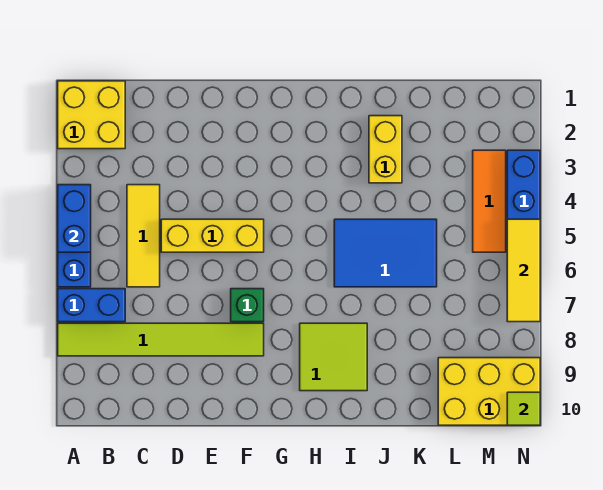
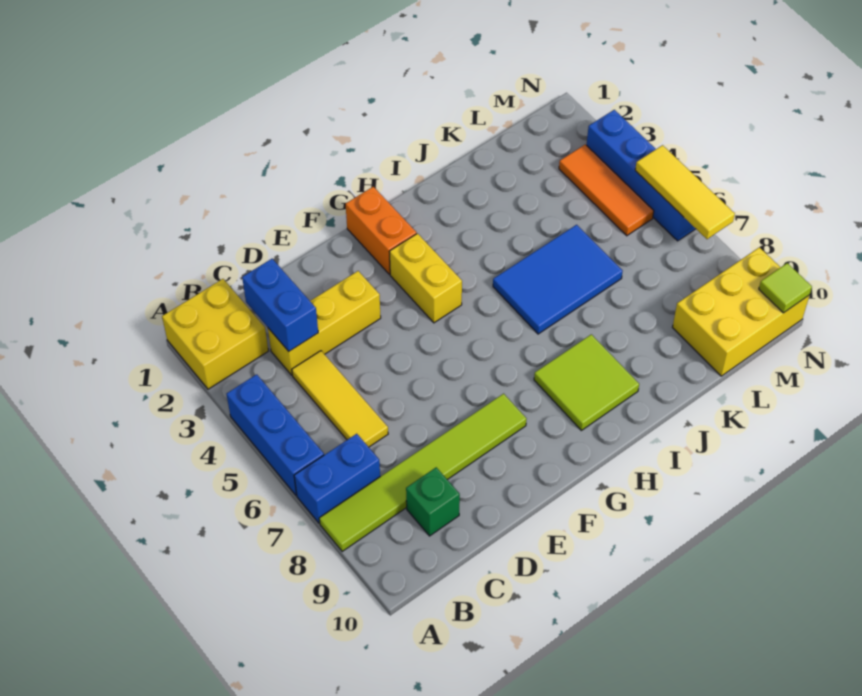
blue brick A4:A5 level 2 -> blue brick C2:C3 level 2
yellow brick D5:F5 level 1 -> yellow brick C3:E3 level 1
green brick F7 level 1 -> green brick C9 level 1
none -> orange brick G1:G2 level 1
yellow brick J2:J3 level 1 -> yellow brick G3:G4 level 1

